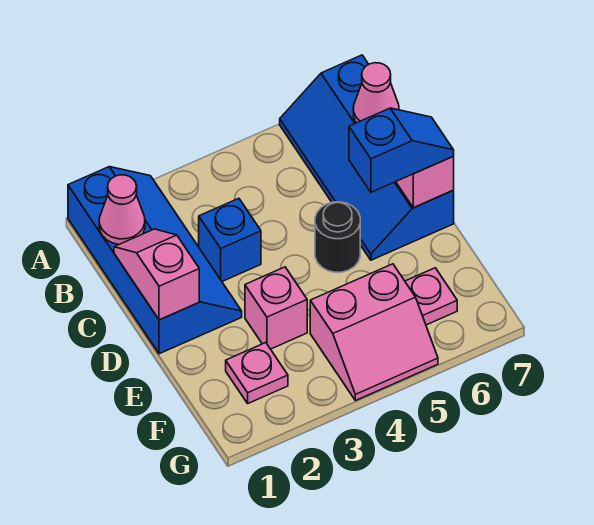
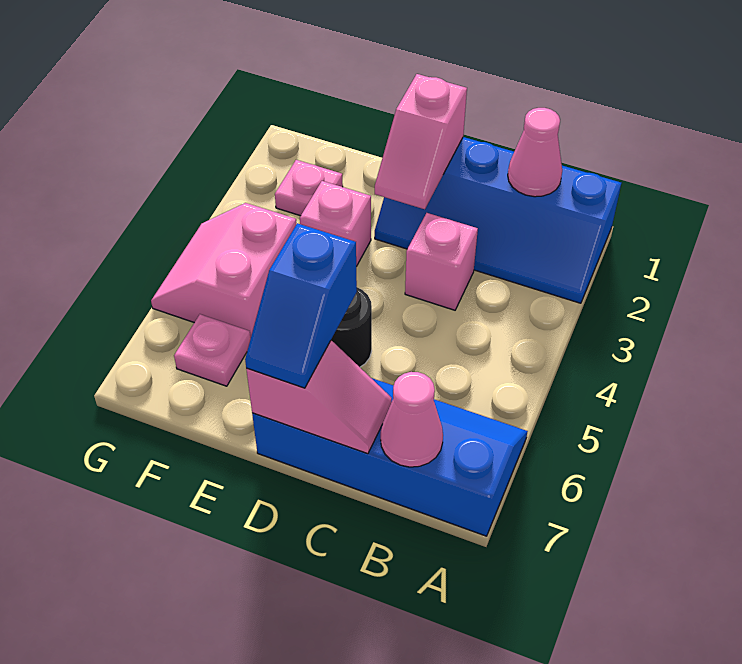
pink slope C1:D1 level 2 top D -> pink slope D1:D2 level 2 top 1
blue brick C3 level 1 -> pink brick C3 level 1

